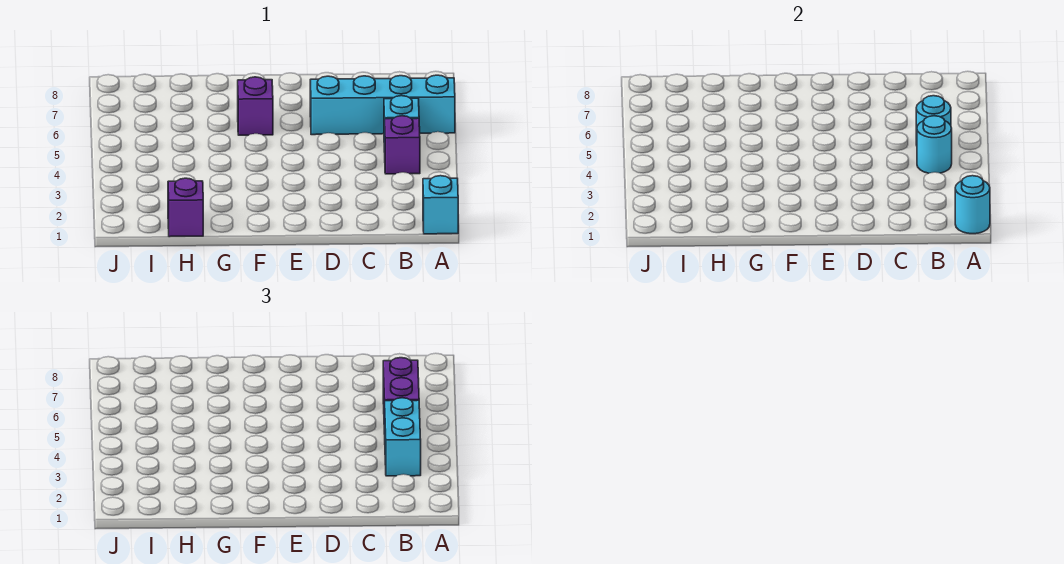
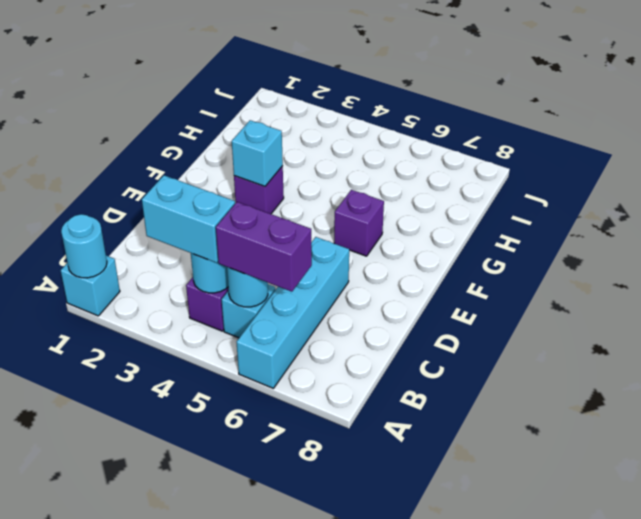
none -> cyan brick F3 level 2
purple brick H1 level 1 -> purple brick F3 level 1

